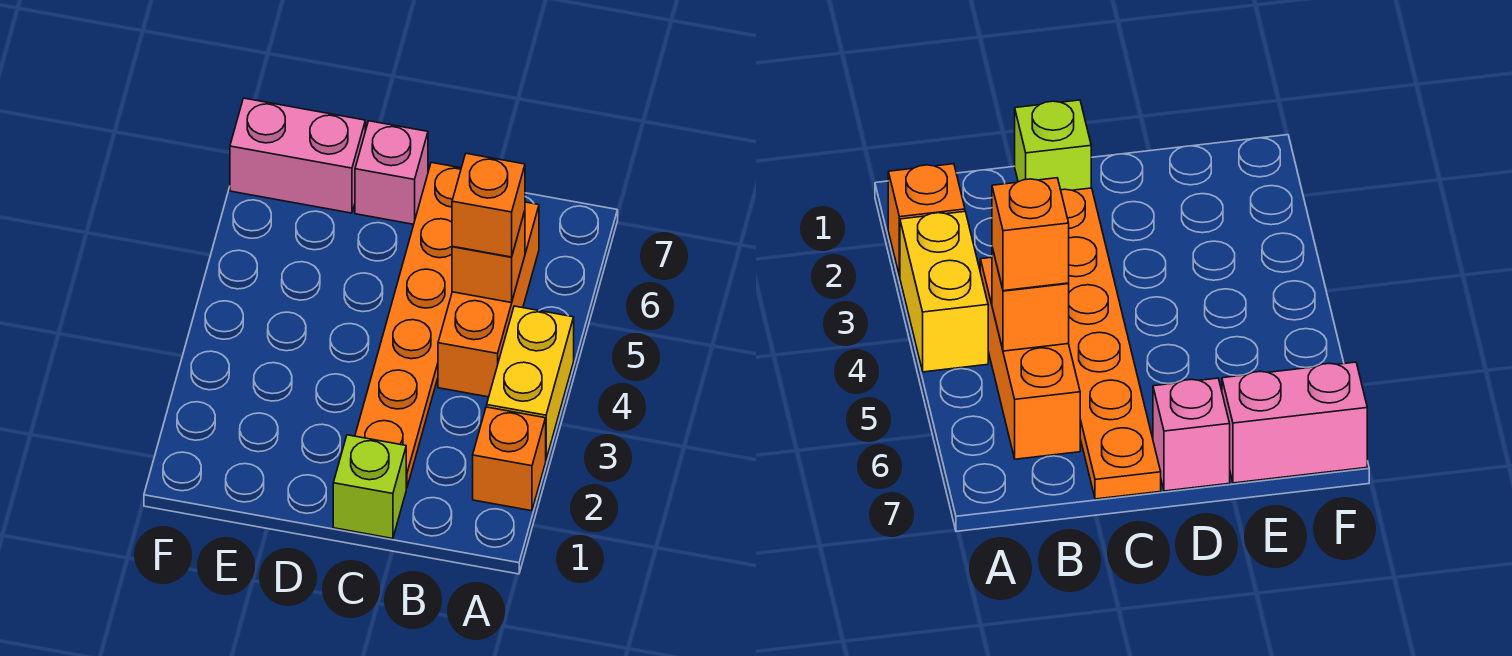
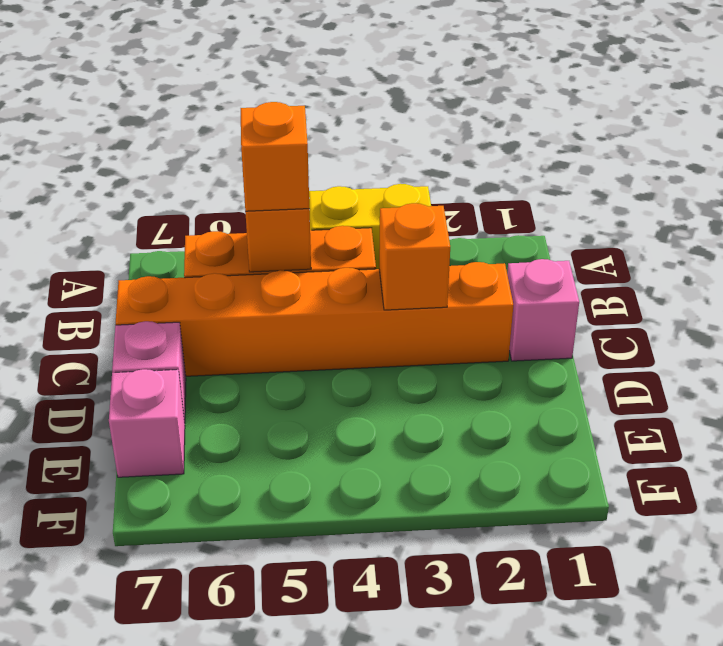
orange brick A2 level 1 -> orange brick C3 level 2
lime brick C1 level 1 -> pink brick C1 level 1
orange plate C2:C7 level 1 -> orange brick C2:C7 level 1
pink brick E7:F7 level 1 -> pink brick E7 level 1

